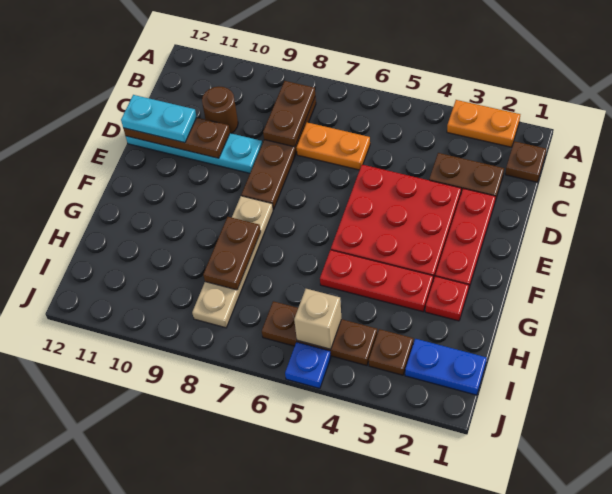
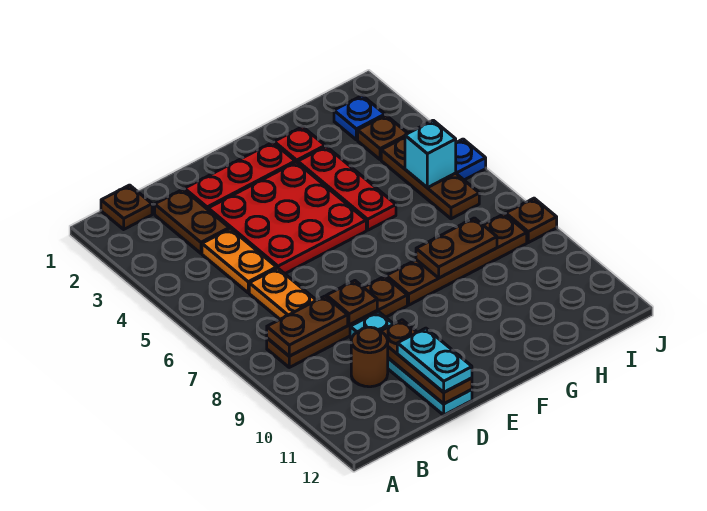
orange plate A2:A3 level 1 -> orange plate C4:C5 level 1
none -> brown plate D8 level 2
tan plate F8:I8 level 1 -> brown plate F8:I8 level 1
blue plate I1:I2 level 1 -> blue plate I2 level 1
tan brick I5 level 2 -> cyan brick I5 level 2
none -> brown plate J8 level 1

